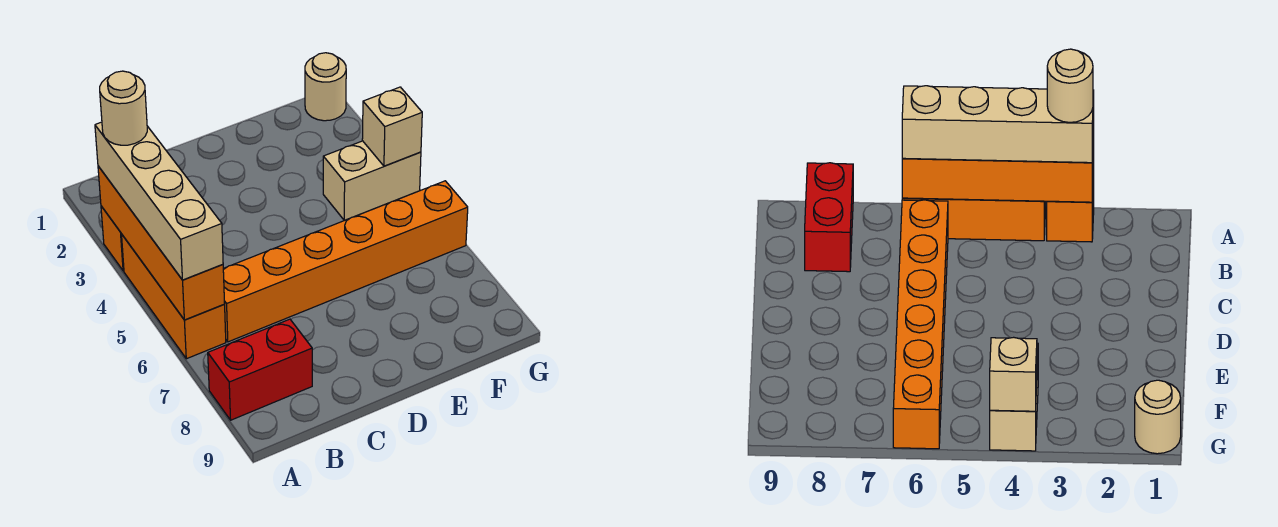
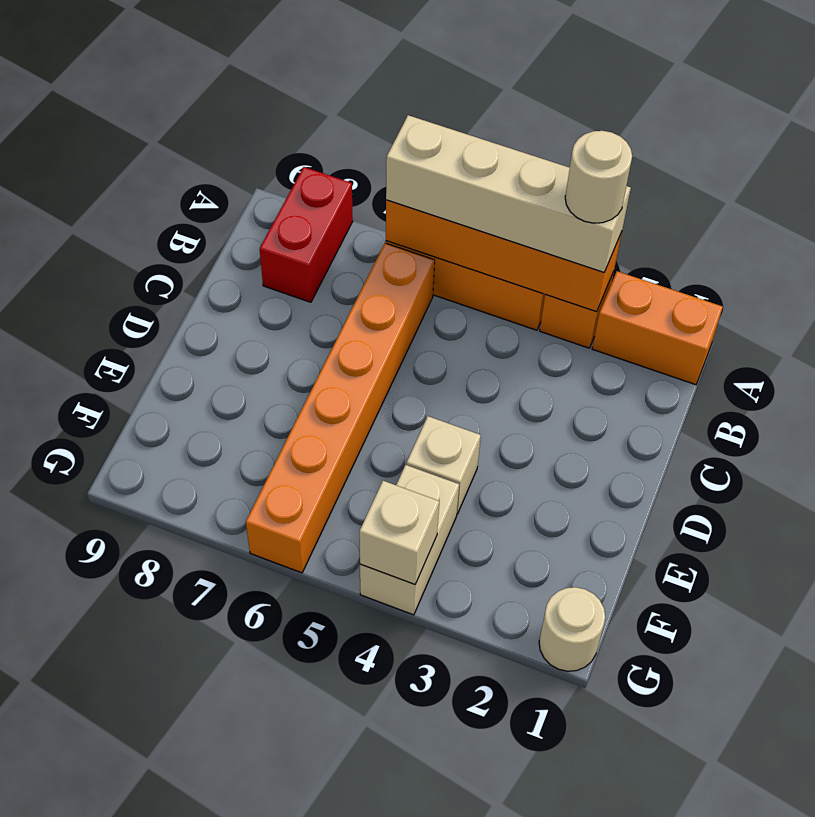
none -> orange brick A1:A2 level 1
none -> tan brick E4 level 1

